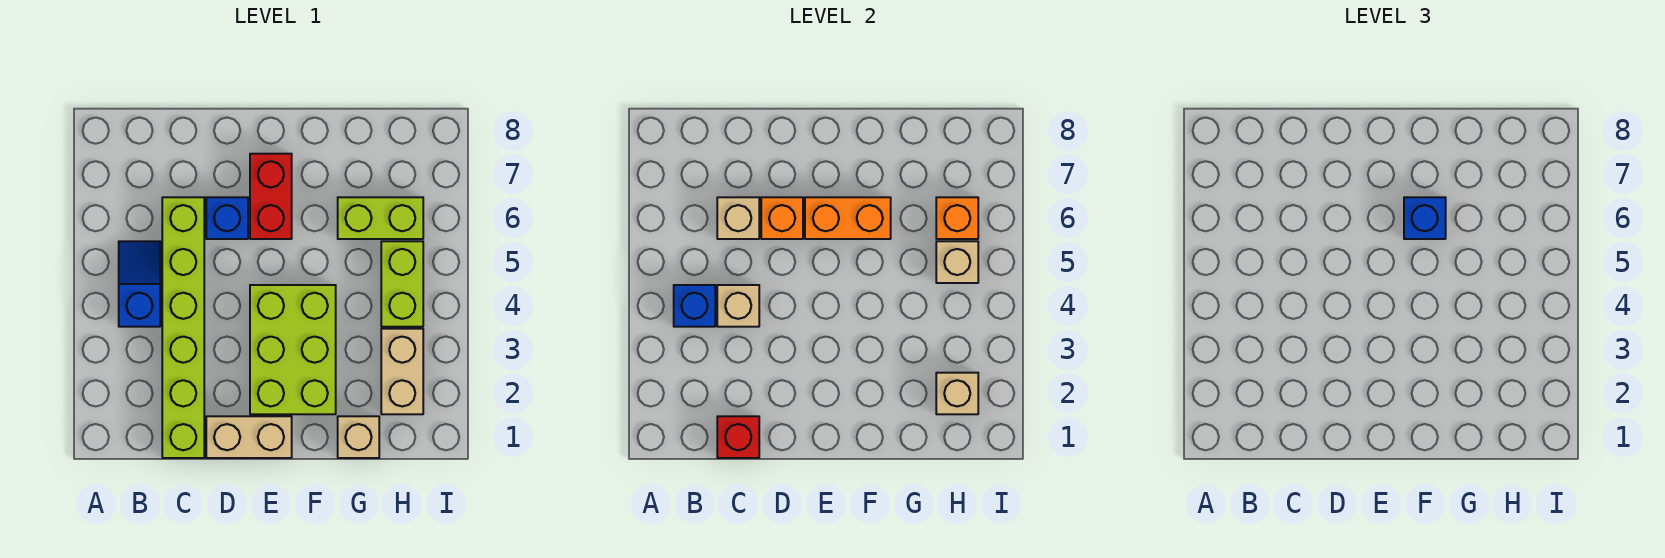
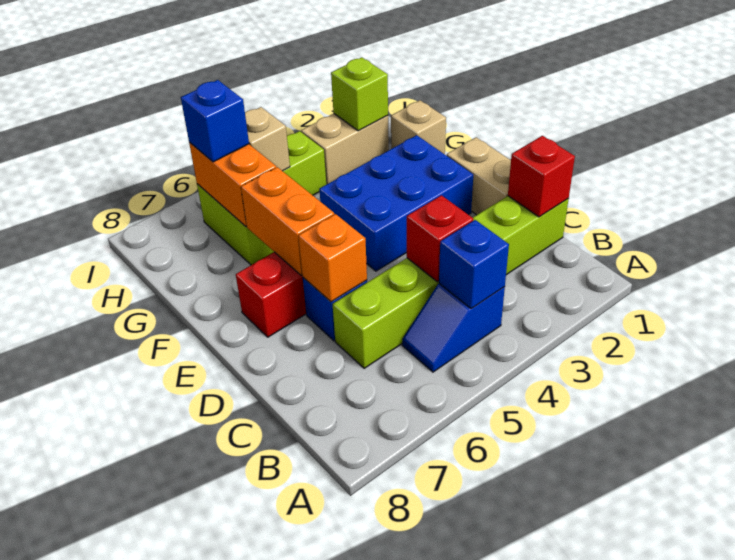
tan brick C4 level 2 -> red brick C4 level 2
tan brick C6 level 2 -> none
lime brick E2:F4 level 1 -> blue brick E2:F4 level 1
blue brick F6 level 3 -> blue brick H6 level 3
tan brick H2 level 2 -> lime brick H2 level 2
orange brick H6 level 2 -> orange brick G6:H6 level 2

